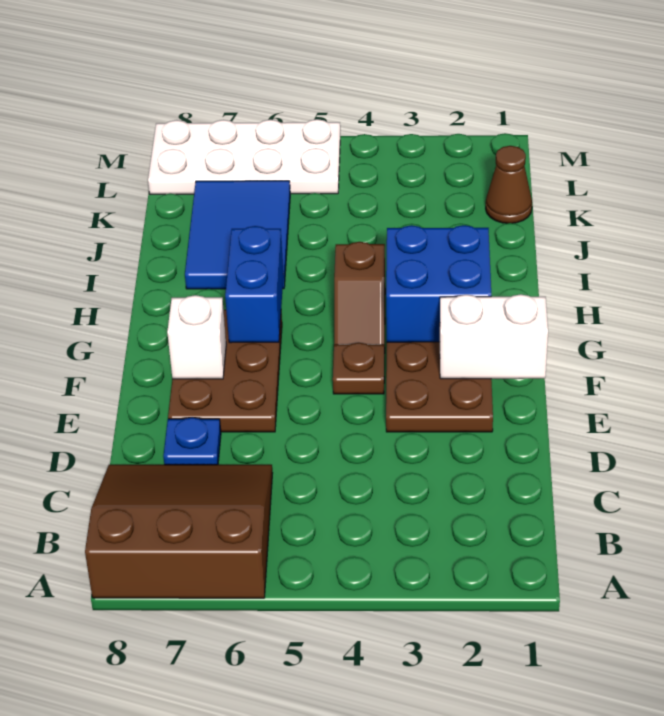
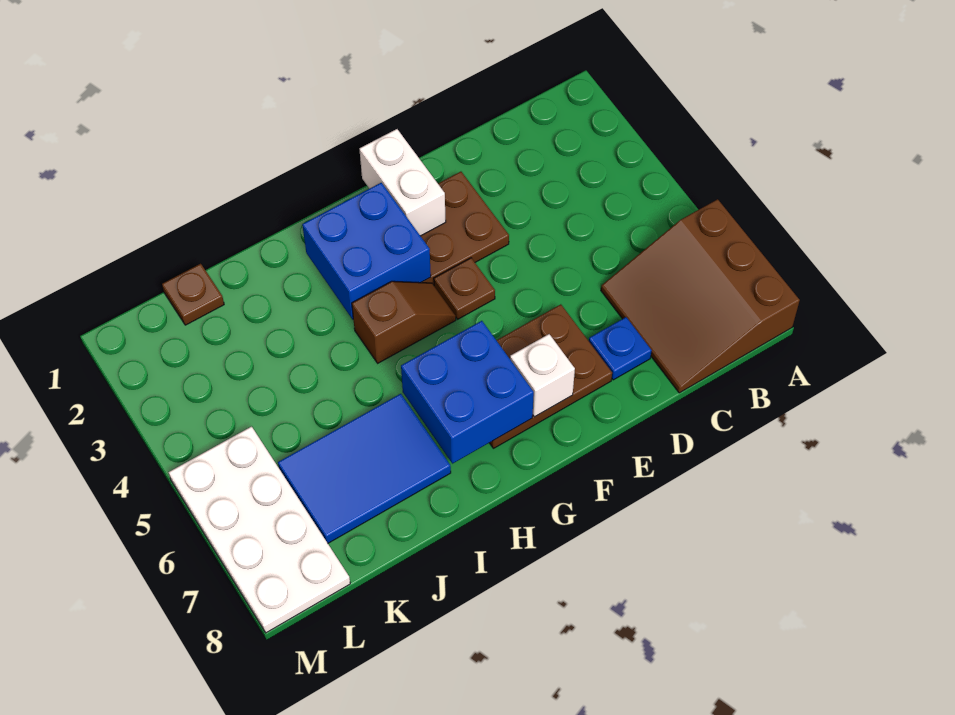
blue brick G6:H6 level 2 -> blue brick G6:H7 level 2
brown cone K1 level 1 -> brown plate K1 level 1

